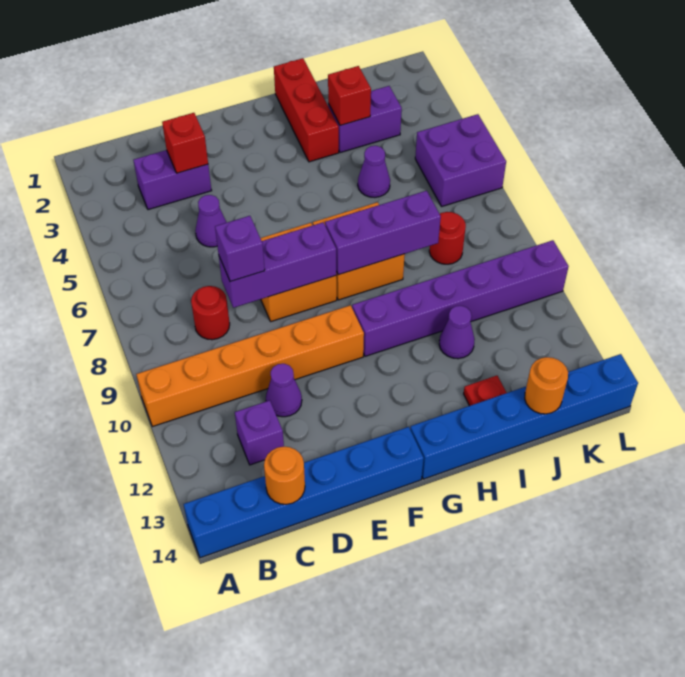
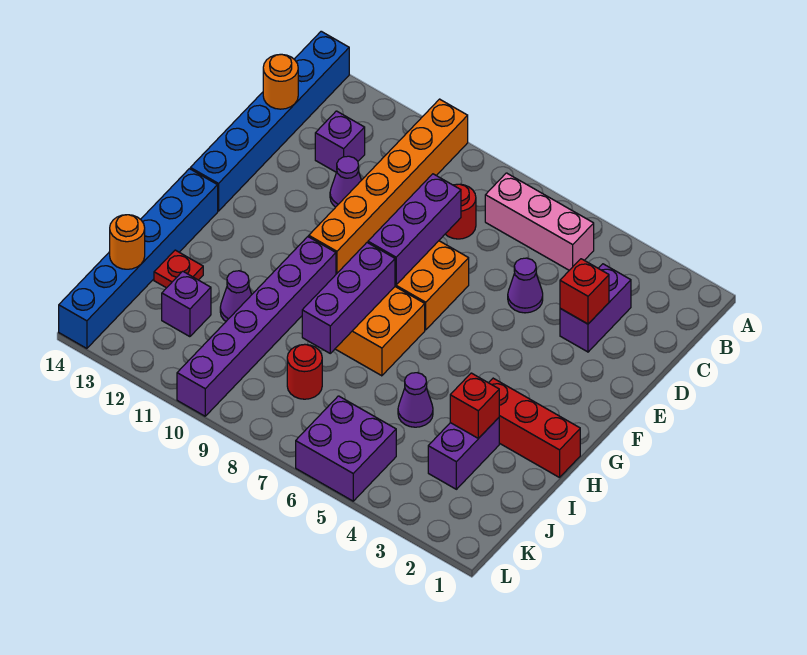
none -> pink brick B5:B7 level 1
purple brick D8 level 3 -> purple brick J12 level 1

